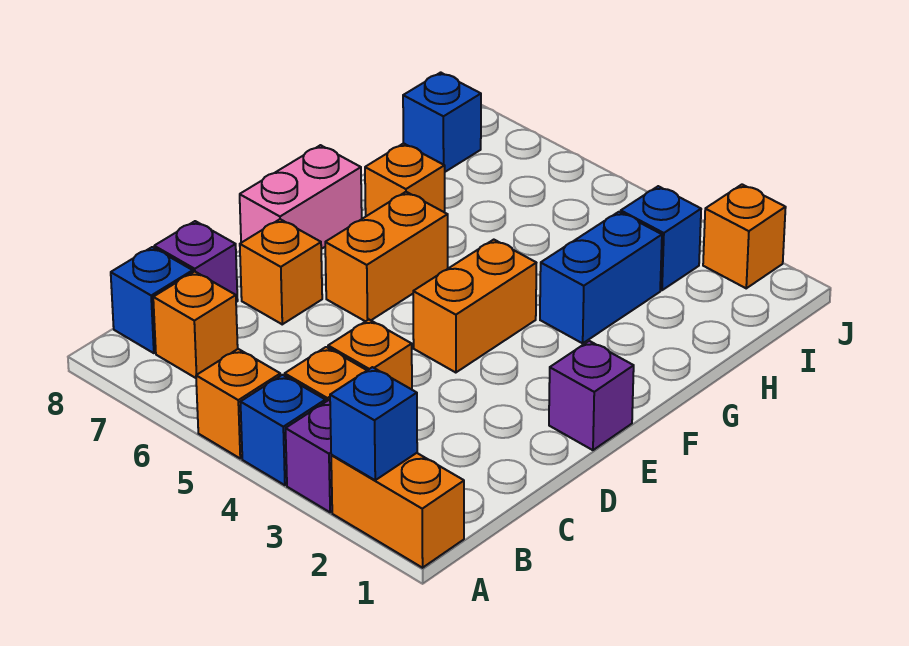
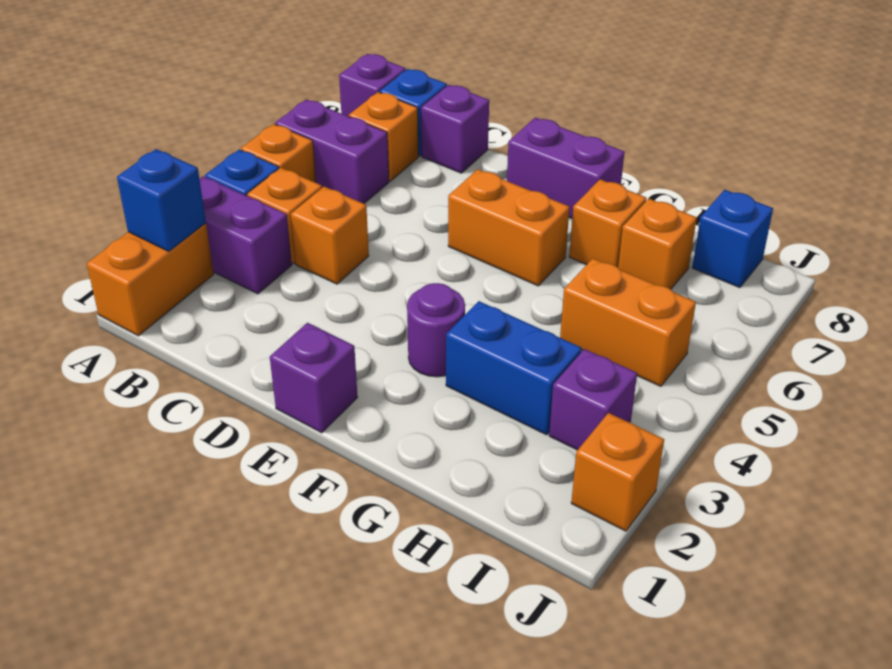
none -> purple brick A6:B6 level 1
none -> purple brick A8 level 1
orange brick D7 level 1 -> orange brick H7 level 1
orange brick E4:F4 level 1 -> orange brick H5:I5 level 1
pink brick E8:F8 level 1 -> purple brick E8:F8 level 1
none -> purple round brick F3 level 1
blue brick I3 level 1 -> purple brick I3 level 1

